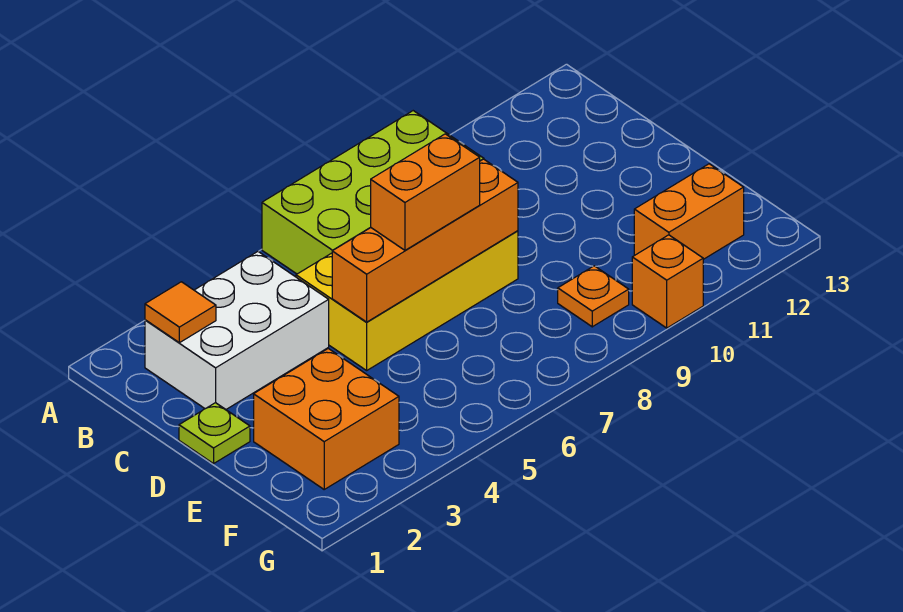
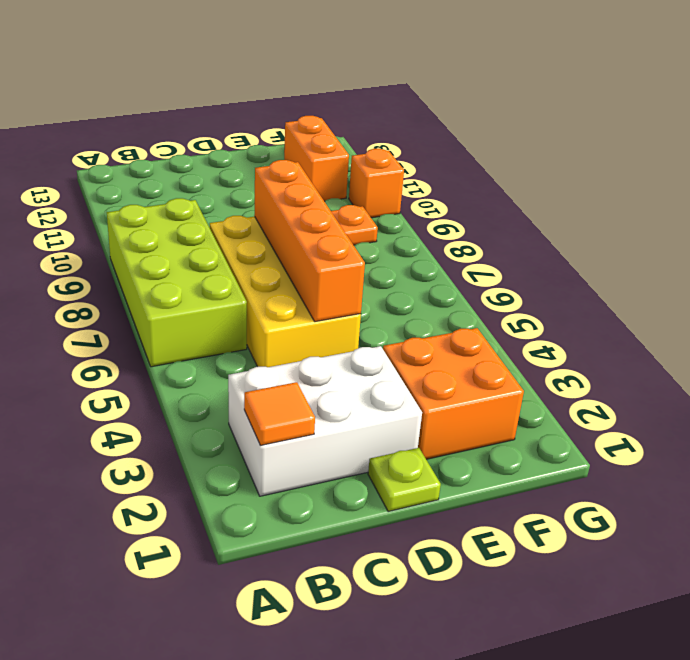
white brick B2:C4 level 1 -> white brick B2:D3 level 1
orange brick D6:D7 level 3 -> none

